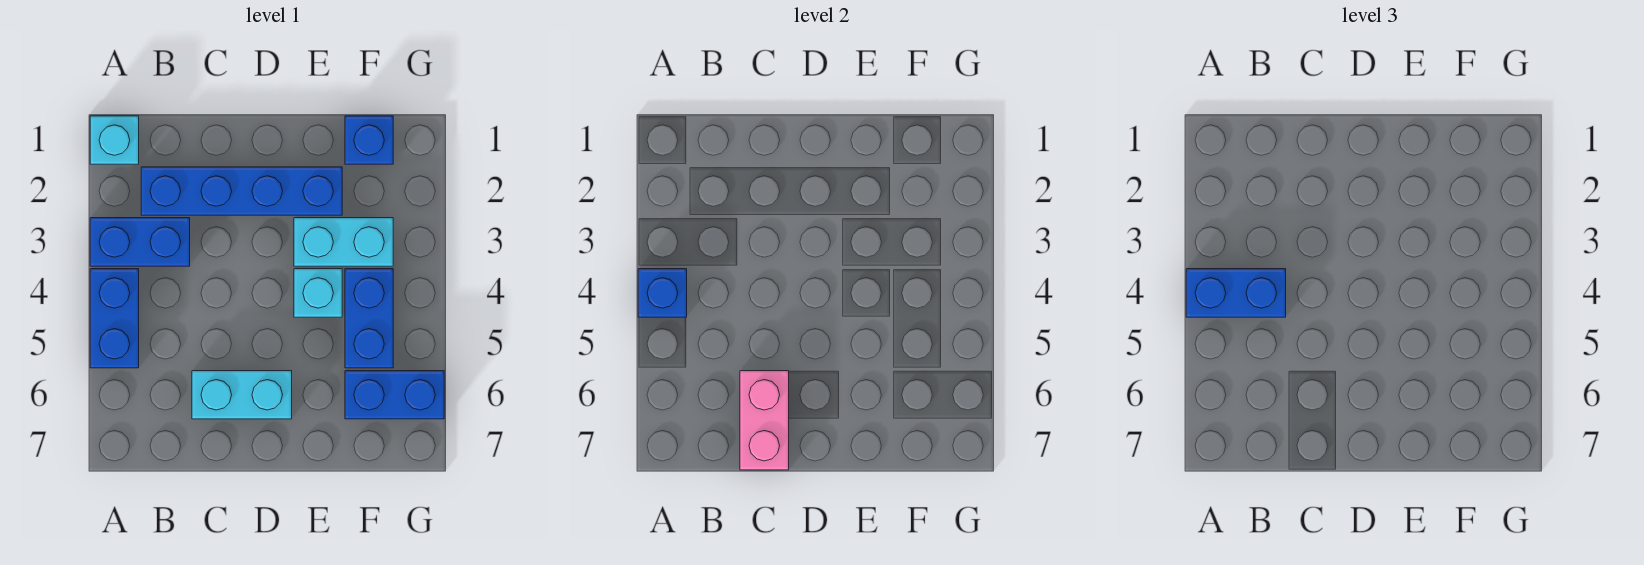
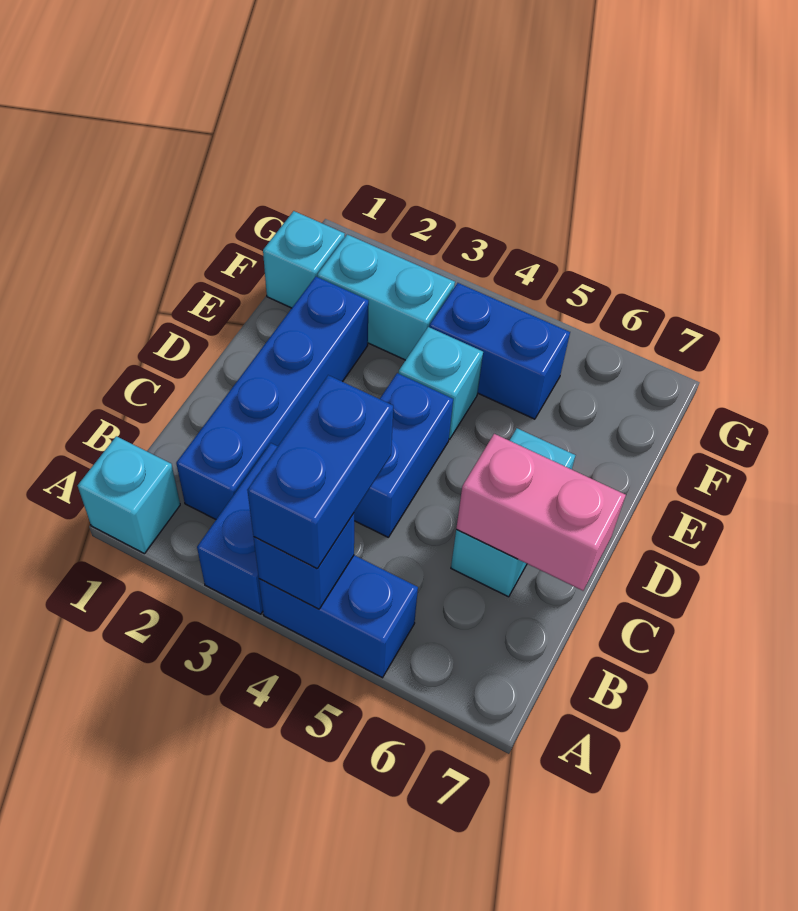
cyan brick E3:F3 level 1 -> cyan brick F2:F3 level 1
blue brick F1 level 1 -> cyan brick F1 level 1
blue brick F6:G6 level 1 -> blue brick C4:D4 level 1

